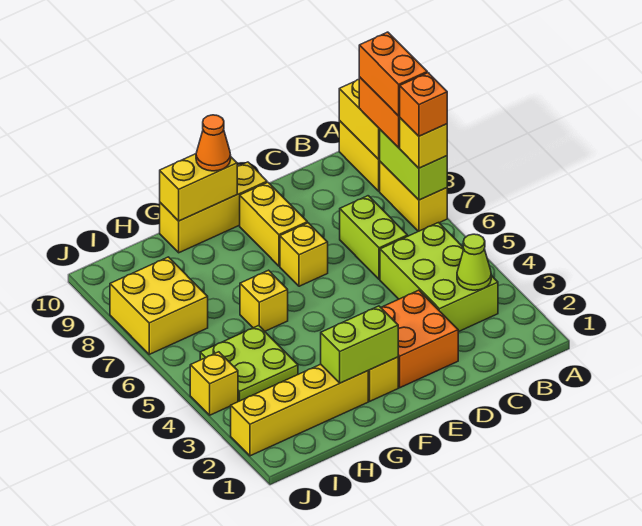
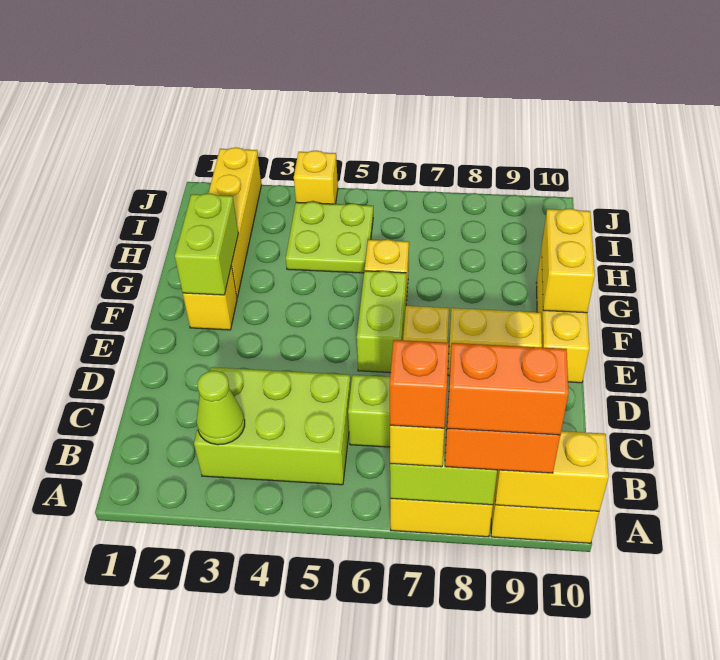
orange brick D2:E3 level 1 -> none
none -> lime brick E6:F6 level 1
orange cone F10 level 3 -> none
yellow brick I7:J8 level 1 -> none

